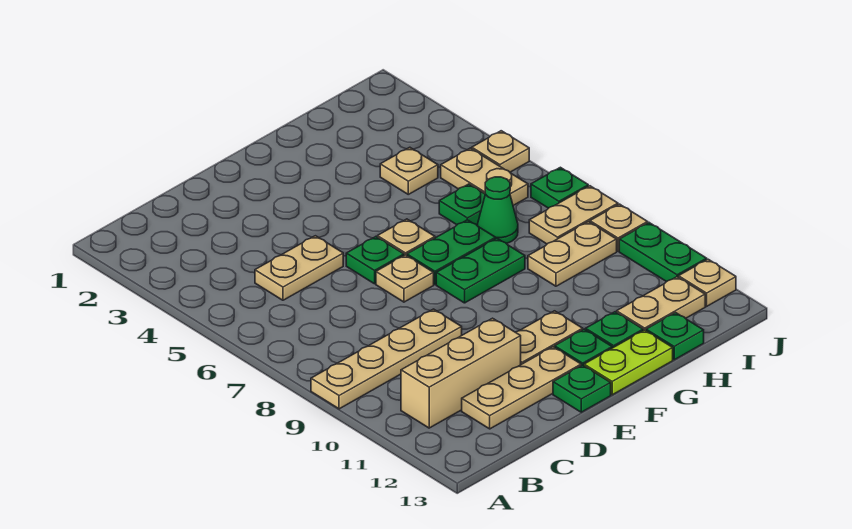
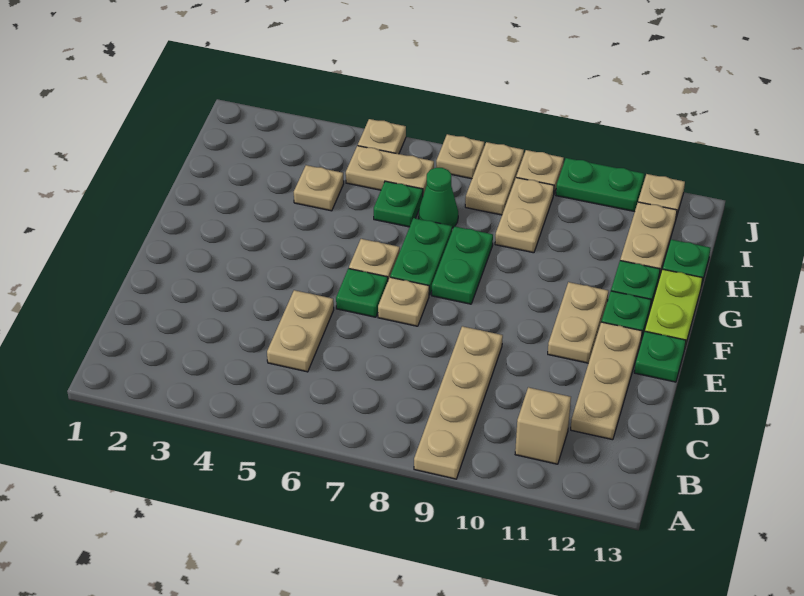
tan brick B11:D11 level 1 -> tan brick B11 level 1
green plate J7 level 1 -> tan plate J7 level 1

